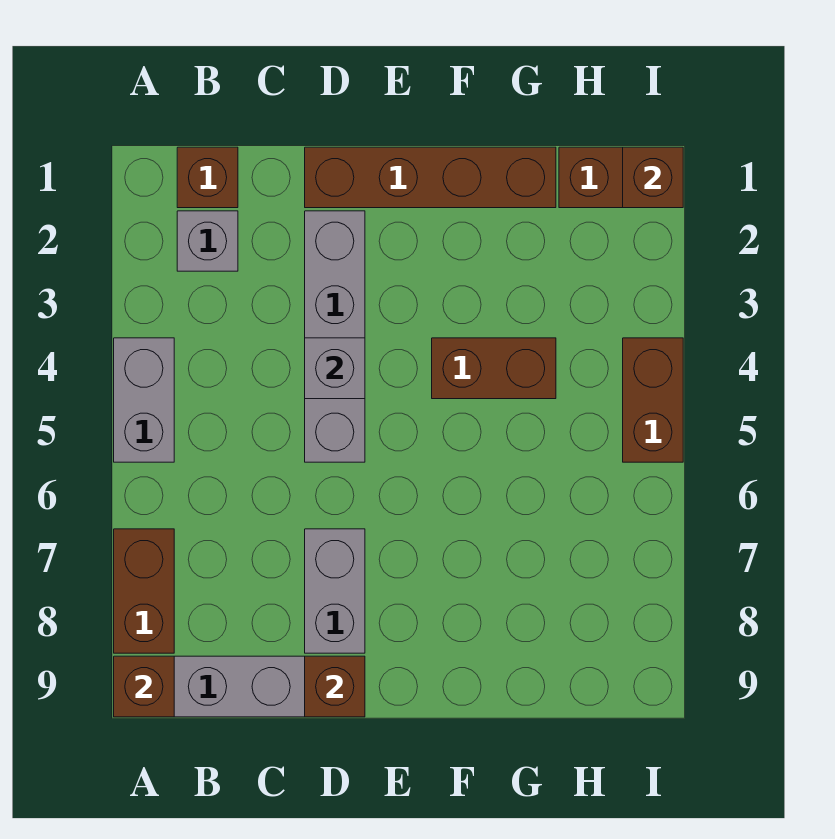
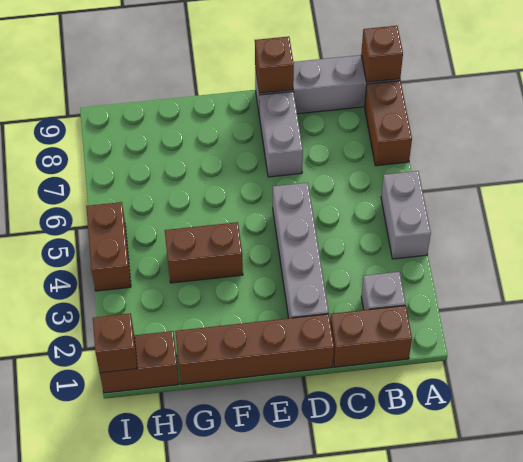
brown brick B1 level 1 -> brown brick B1:C1 level 1
grey brick D4 level 2 -> none

